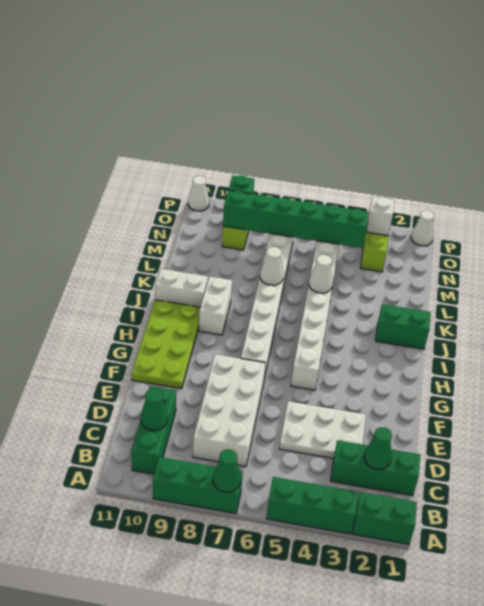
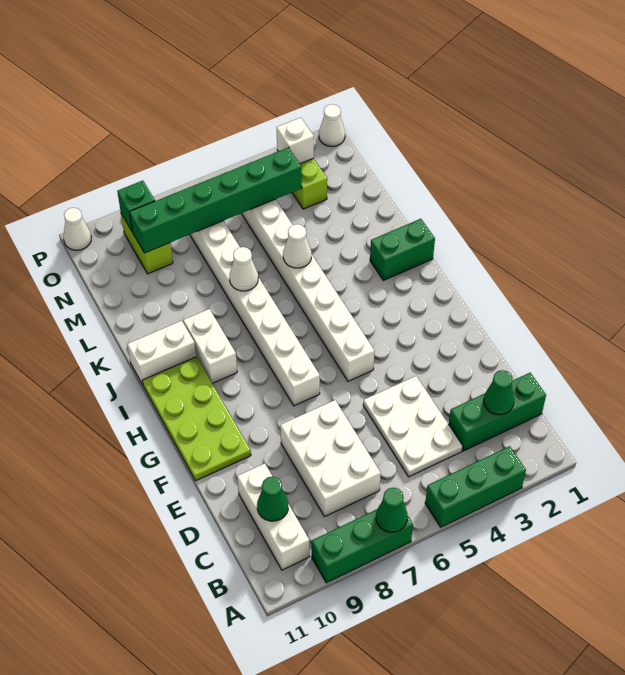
green brick A1:A2 level 1 -> none
green brick B10:D10 level 1 -> white brick B10:D10 level 1
white brick C7:F8 level 1 -> white brick C7:E8 level 1
white plate D3:E5 level 1 -> white plate C4:E5 level 1

